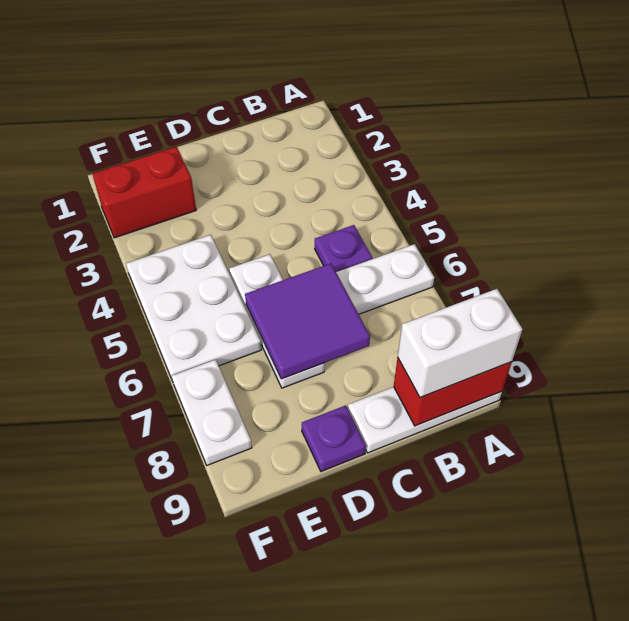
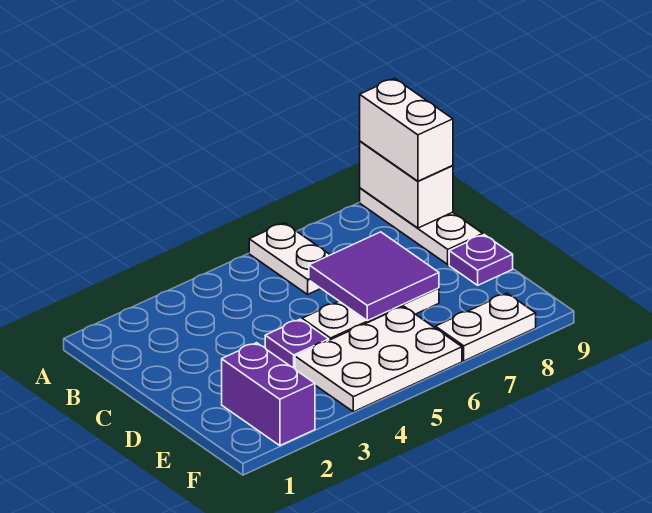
red brick A9:B9 level 2 -> white brick A9:B9 level 2
purple plate B5 level 1 -> purple plate D4 level 1
red brick E2:F2 level 1 -> purple brick E2:F2 level 1

